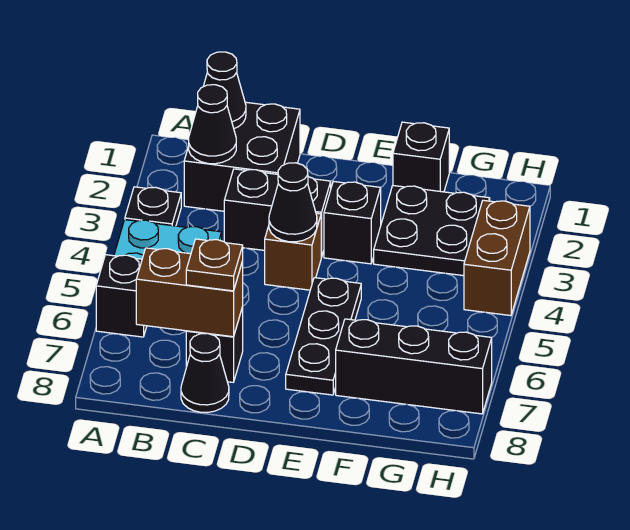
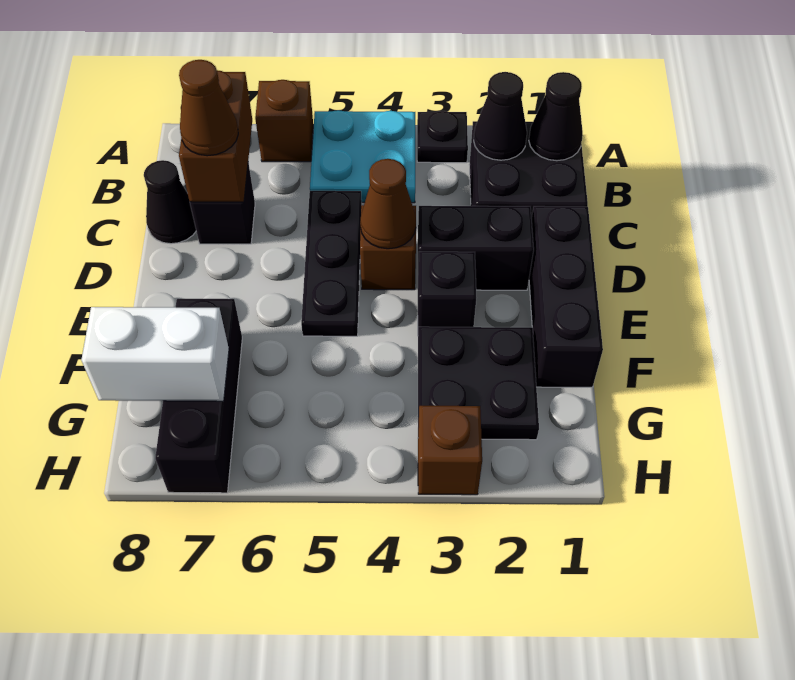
black brick A6 level 1 -> brown brick A6 level 1
black brick C3:D3 level 1 -> black brick D2:D3 level 1
brown plate C7 level 3 -> brown cone C7 level 3
black cone D4 level 2 -> brown cone D4 level 2
black plate E5:E7 level 1 -> black plate C5:E5 level 1
black brick F1 level 1 -> black brick D1:F1 level 1
none -> white brick G7:G8 level 2
brown brick H3:H4 level 1 -> brown brick H3 level 1

